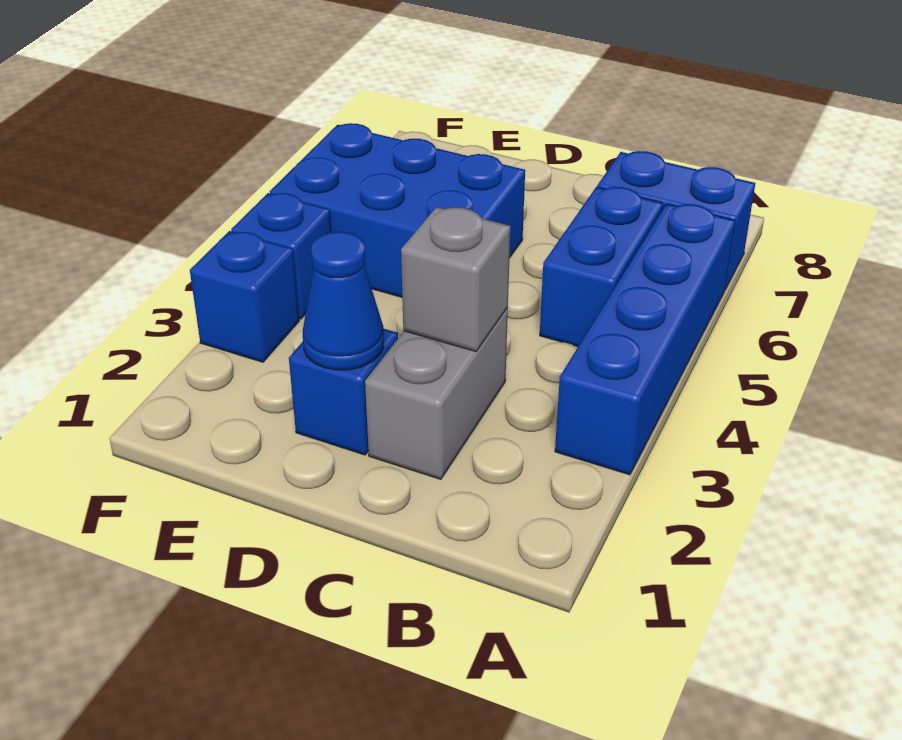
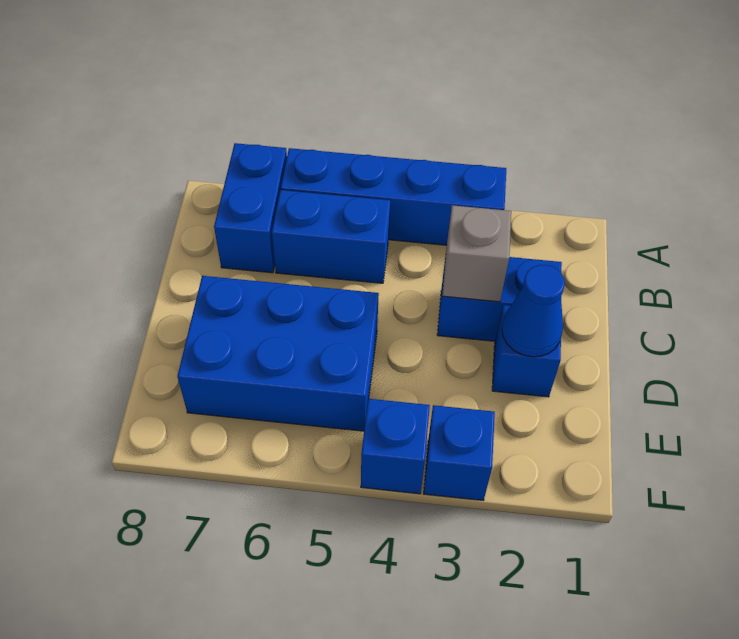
grey brick C2:C3 level 1 -> blue brick C2:C3 level 1
blue brick D5:F6 level 1 -> blue brick D5:E7 level 1

